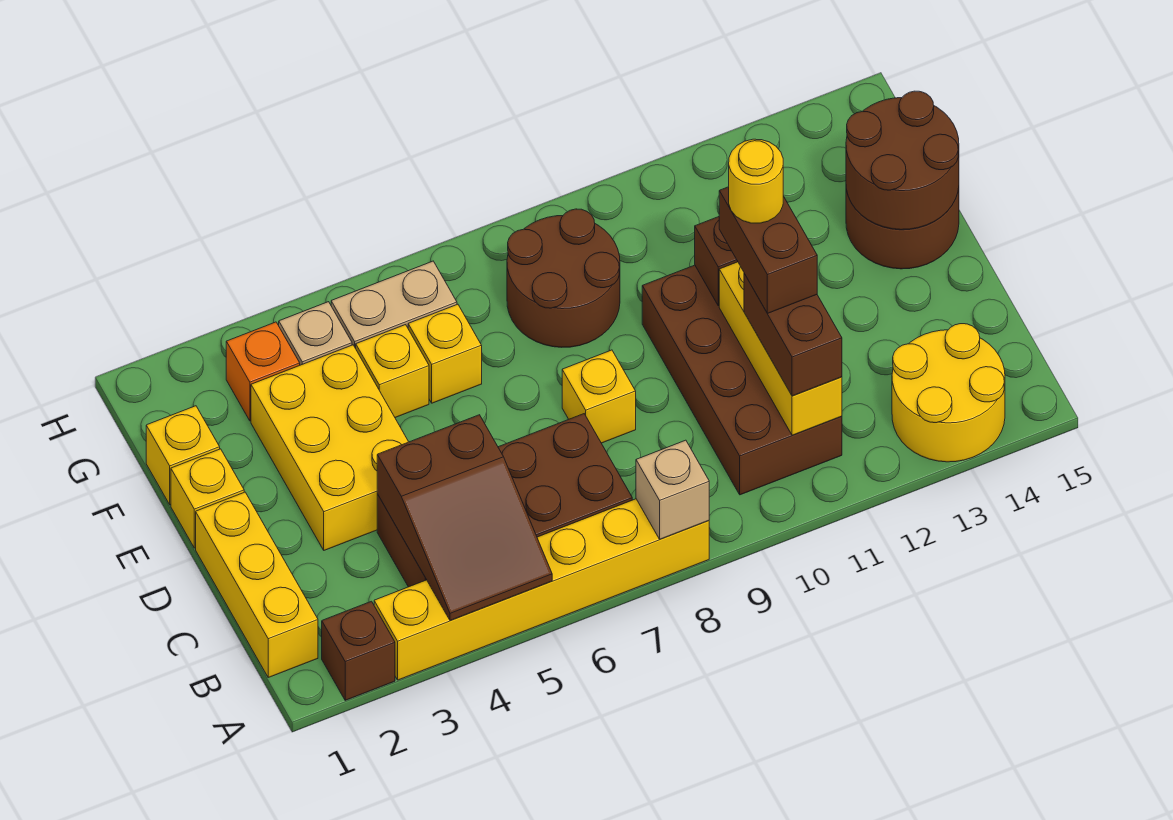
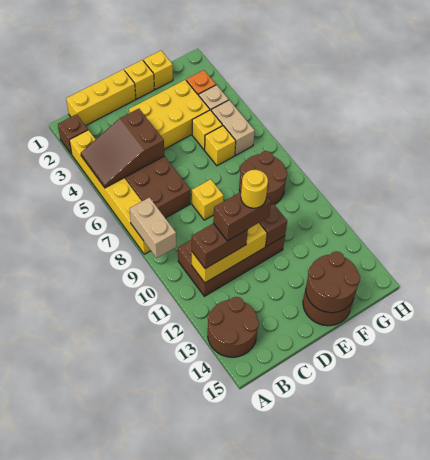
tan brick A8 level 2 -> tan brick A8:A9 level 2
yellow round brick A13:B14 level 1 -> brown round brick A13:B14 level 1

